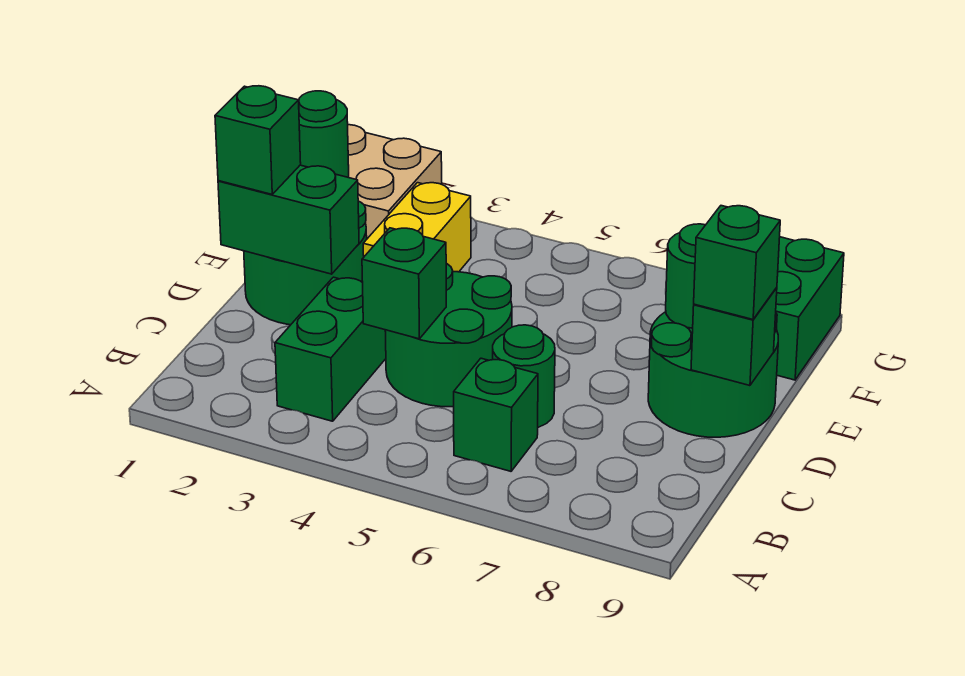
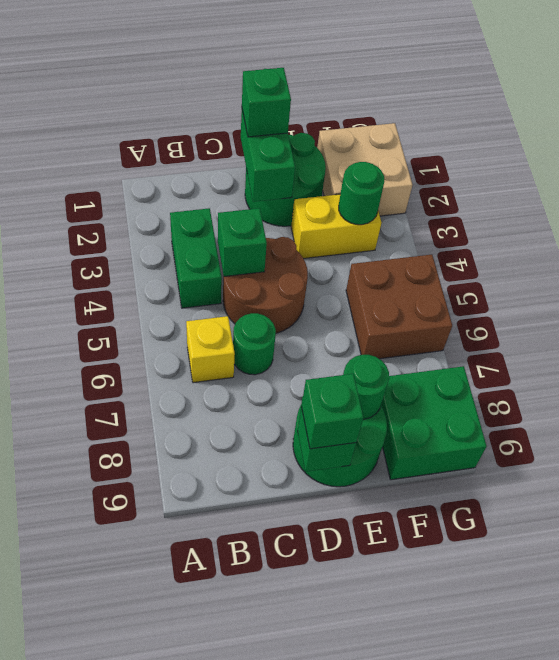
green brick B3:C3 level 1 -> green brick B3:B4 level 1
green brick B6 level 1 -> yellow brick B6 level 1
green round brick C4:D5 level 1 -> brown round brick C4:D5 level 1
green round brick F1 level 2 -> green round brick F3 level 2
none -> brown brick F5:G6 level 1

